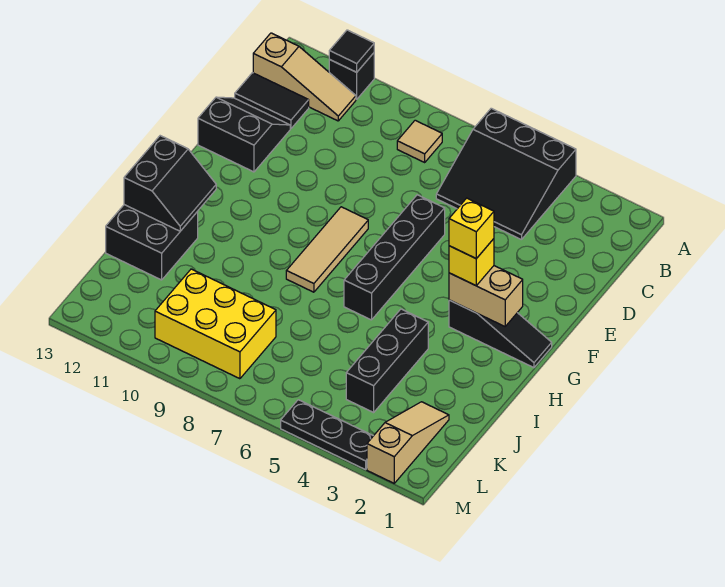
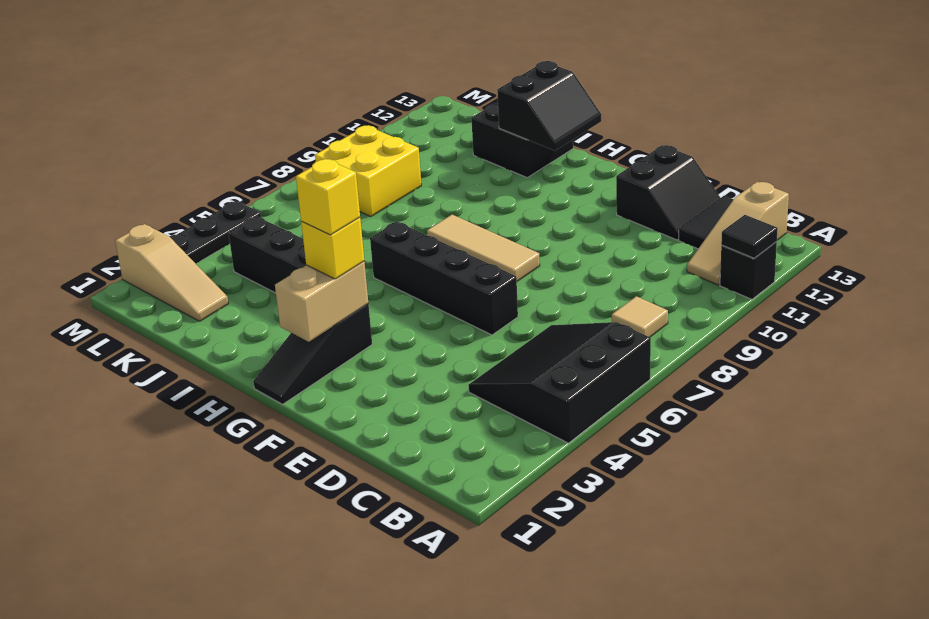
black slope H12:I13 level 2 top 13 -> black slope H12:I13 level 2 top I
yellow brick K8:L10 level 1 -> yellow brick K8:L9 level 1

